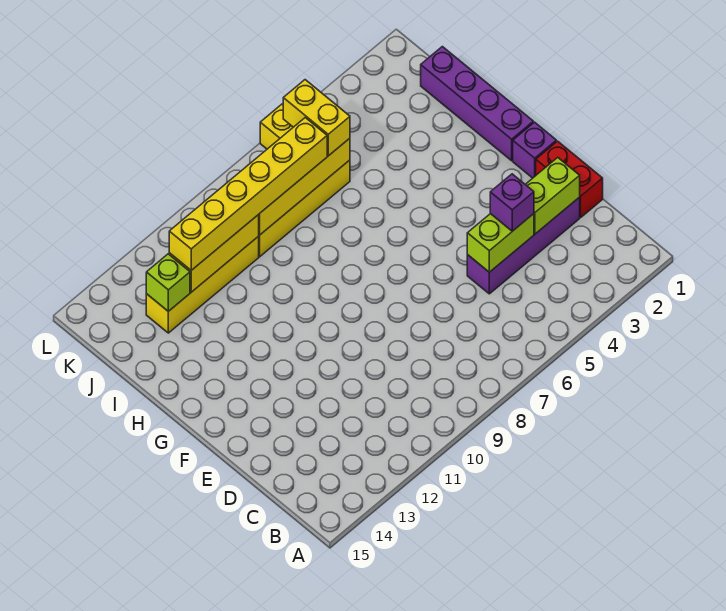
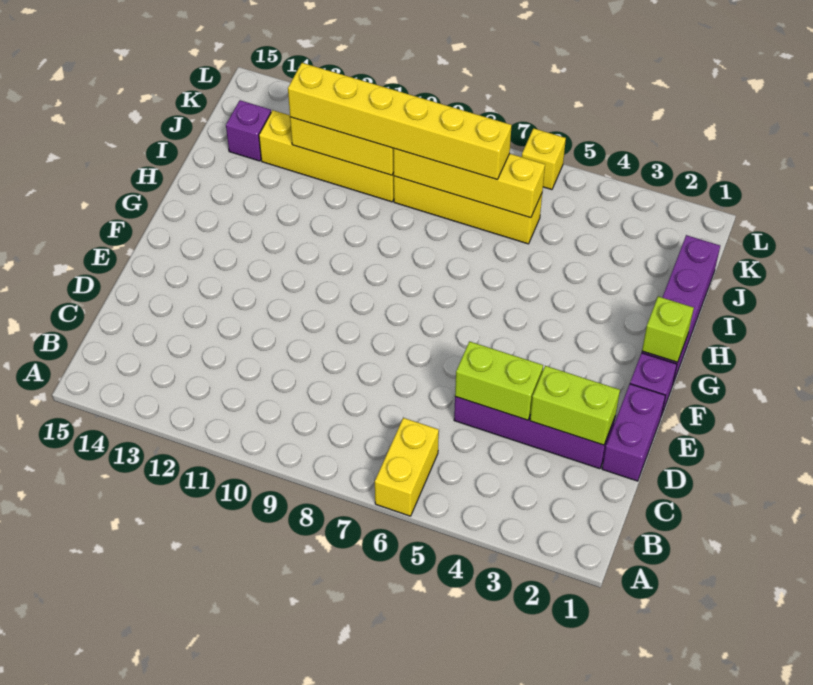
red brick D1:E1 level 1 -> purple brick D1:E1 level 1
purple brick D4 level 3 -> purple brick J14 level 1
yellow brick J6:K6 level 3 -> yellow brick A6:B6 level 1
lime brick J13 level 2 -> lime brick G1 level 2

